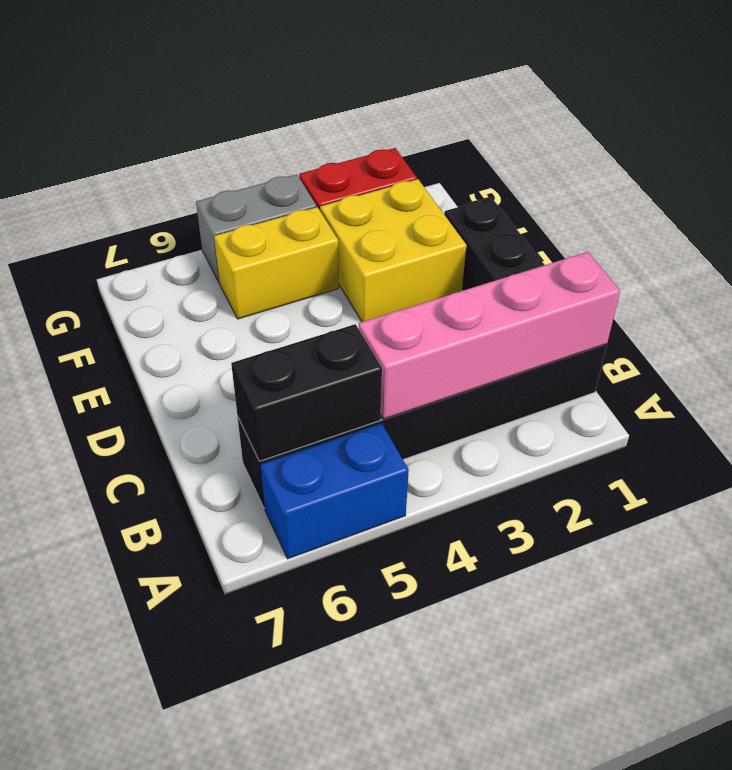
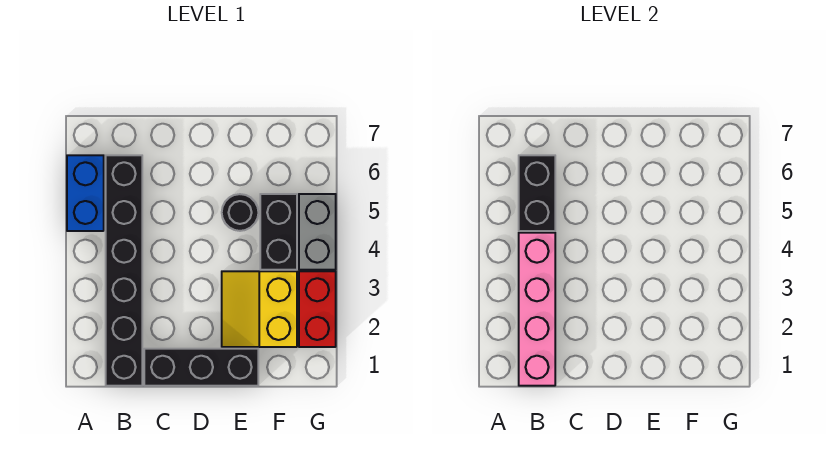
yellow brick E2:F3 level 1 -> yellow slope E2:F3 level 1 top F
none -> black round brick E5 level 1
yellow brick F4:F5 level 1 -> black brick F4:F5 level 1

